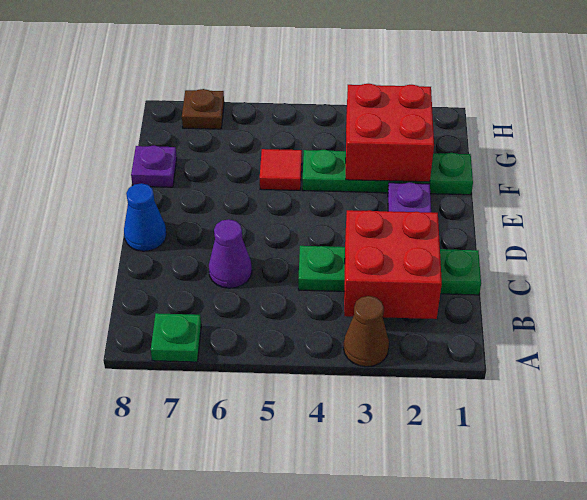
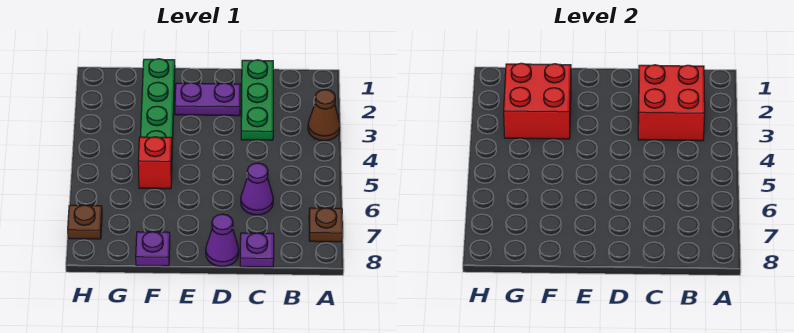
green plate A7 level 1 -> brown plate A7 level 1
green plate C1:C4 level 1 -> green plate C1:C3 level 1
none -> purple plate C8 level 1
blue cone D8 level 1 -> purple cone D8 level 1
red tile F5 level 1 -> red brick F5 level 1

